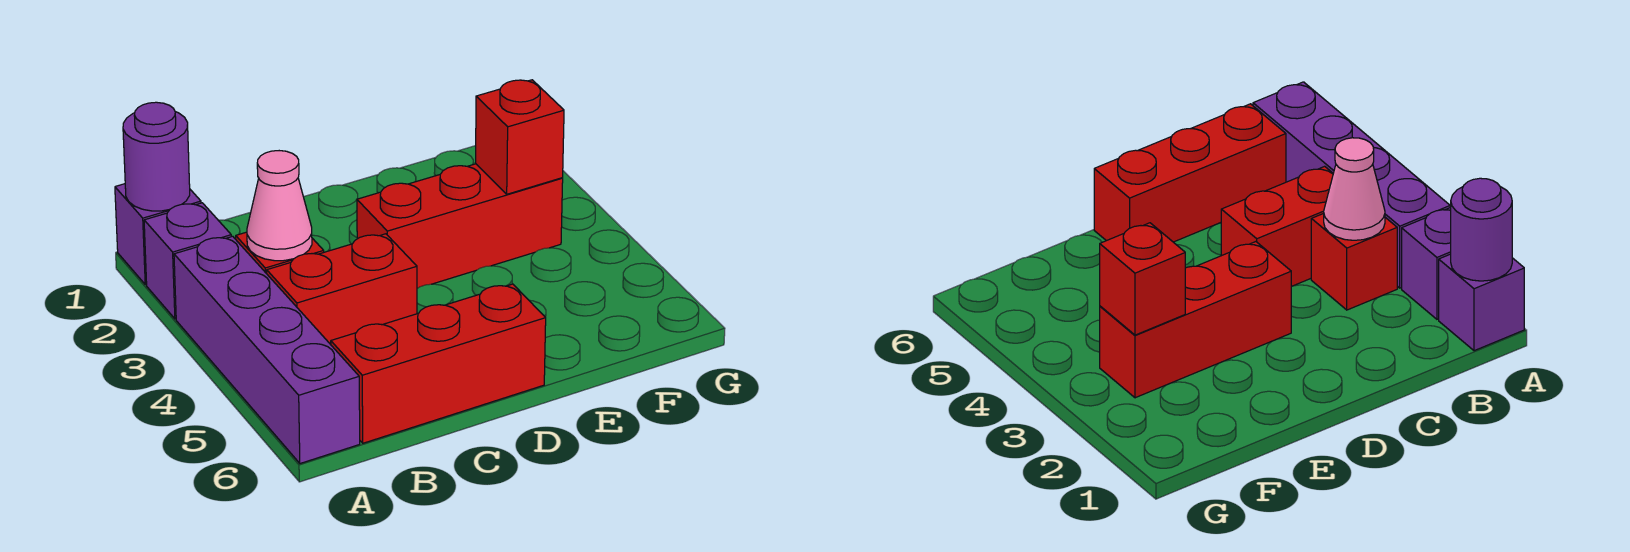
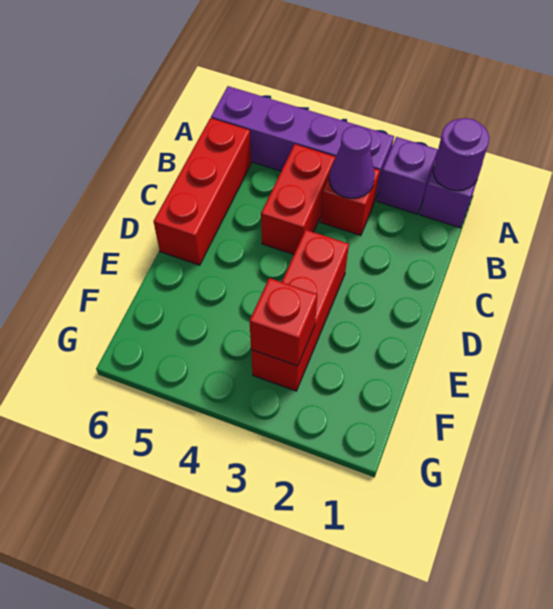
pink cone B3 level 2 -> purple cone B3 level 2

